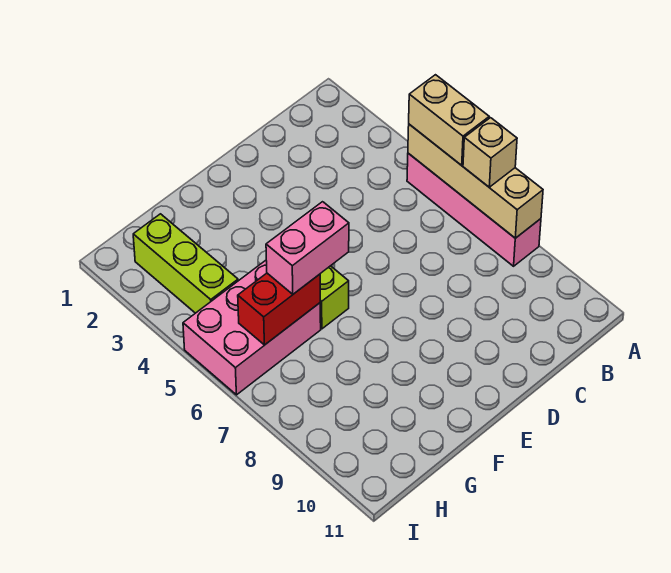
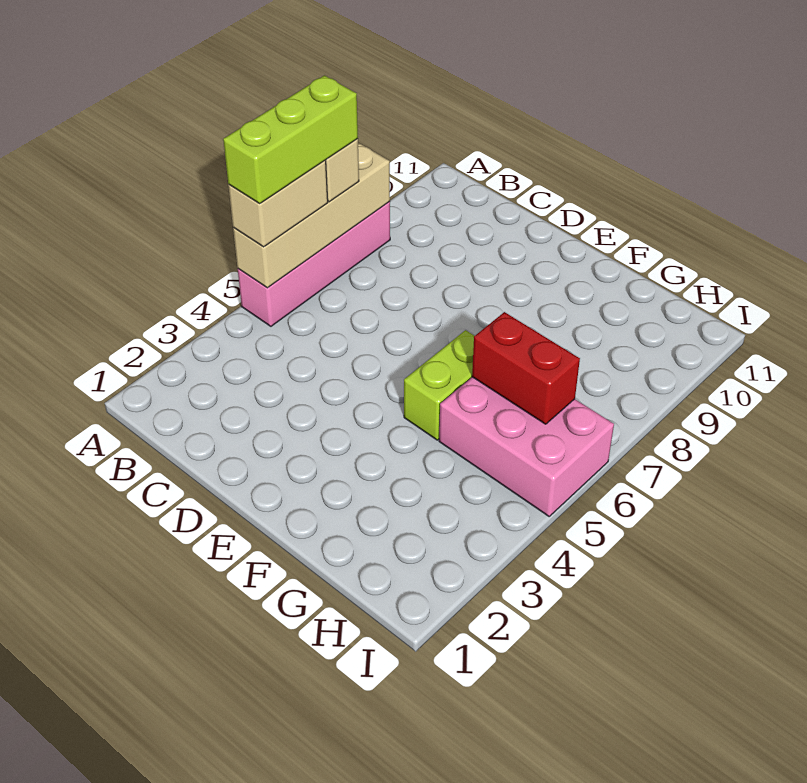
pink brick F6:G6 level 3 -> none
lime brick H2:H4 level 1 -> lime brick A5:A7 level 4

